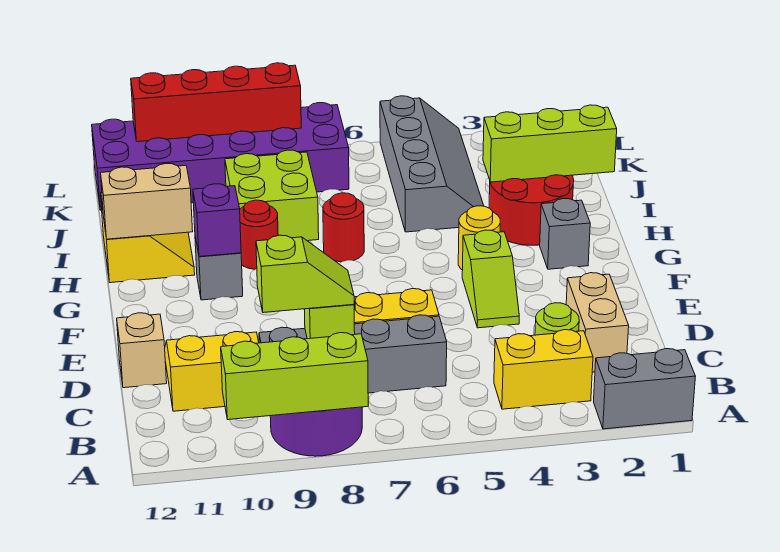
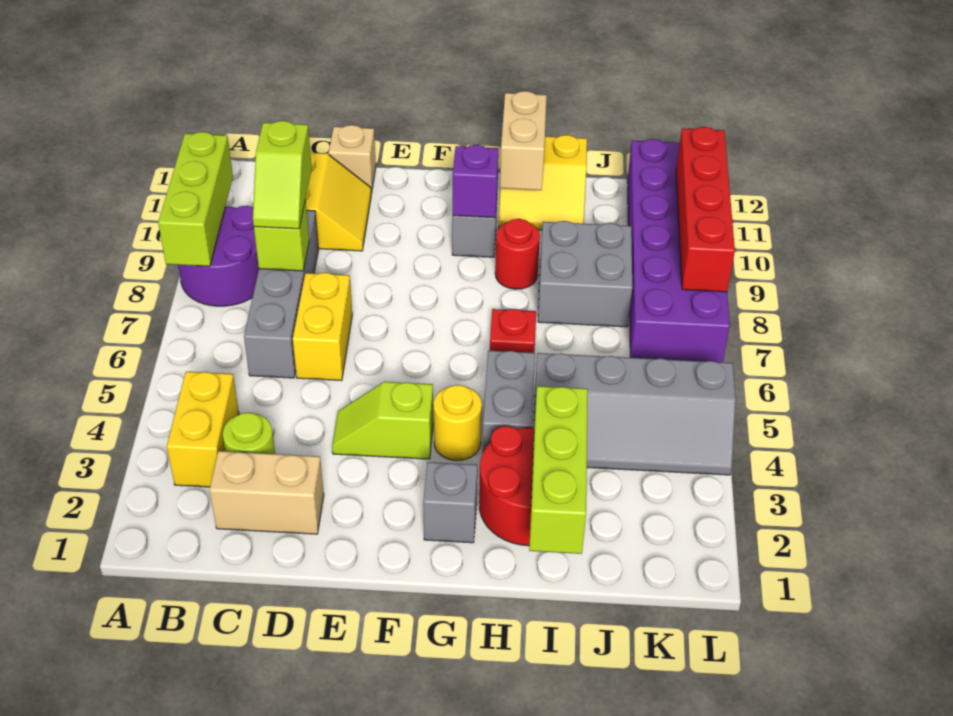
grey brick A1:A2 level 1 -> grey brick H4:H5 level 1
red round brick H7 level 1 -> red plate H7 level 1
lime brick I8:J9 level 1 -> grey brick I8:J9 level 1

